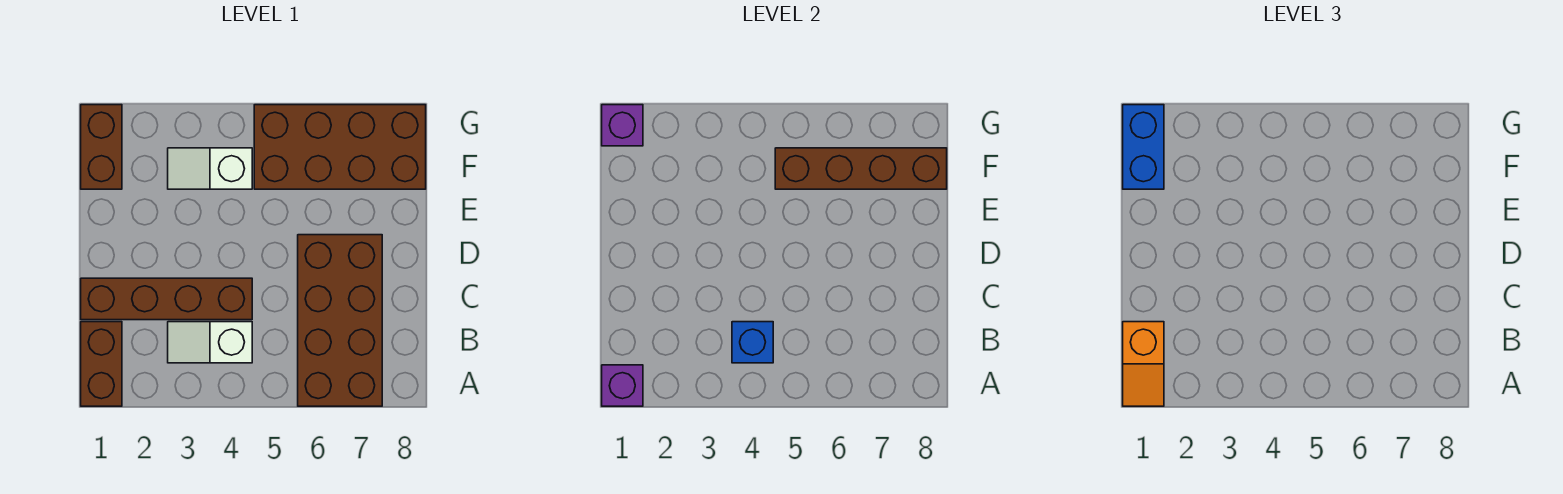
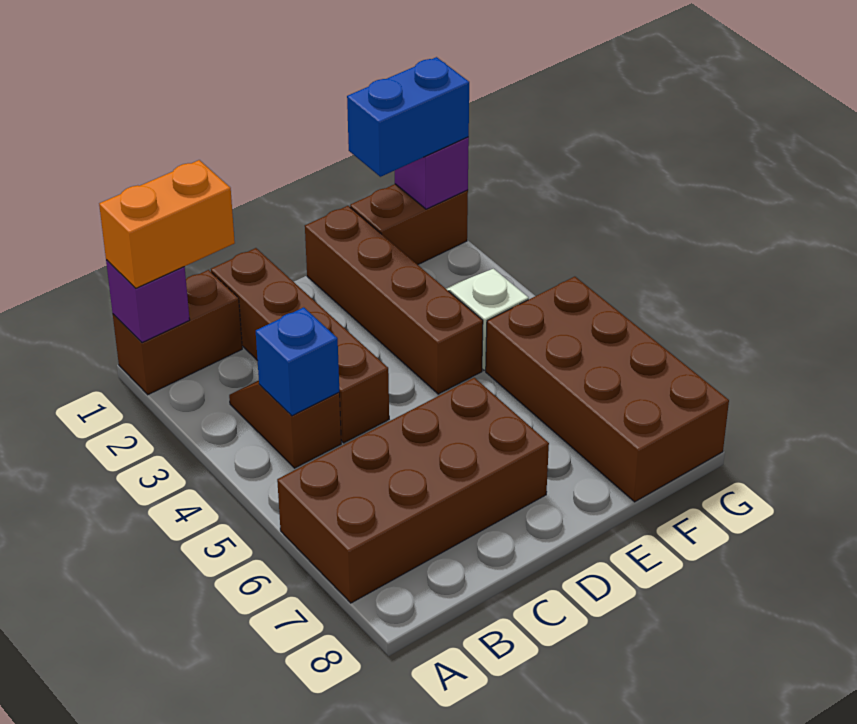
orange slope A1:B1 level 3 top B -> orange brick A1:B1 level 3
white slope B3:B4 level 1 top 4 -> brown slope B3:B4 level 1 top 4
brown brick F5:F8 level 2 -> brown brick E1:E4 level 1

